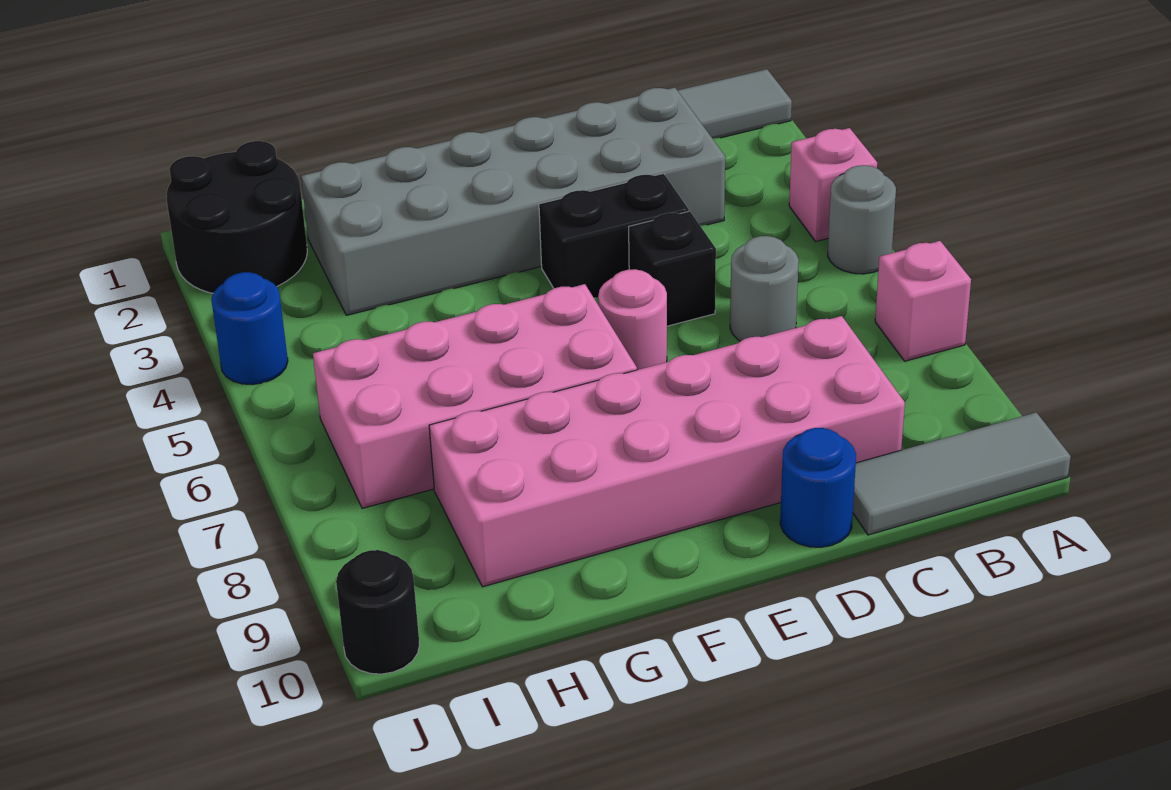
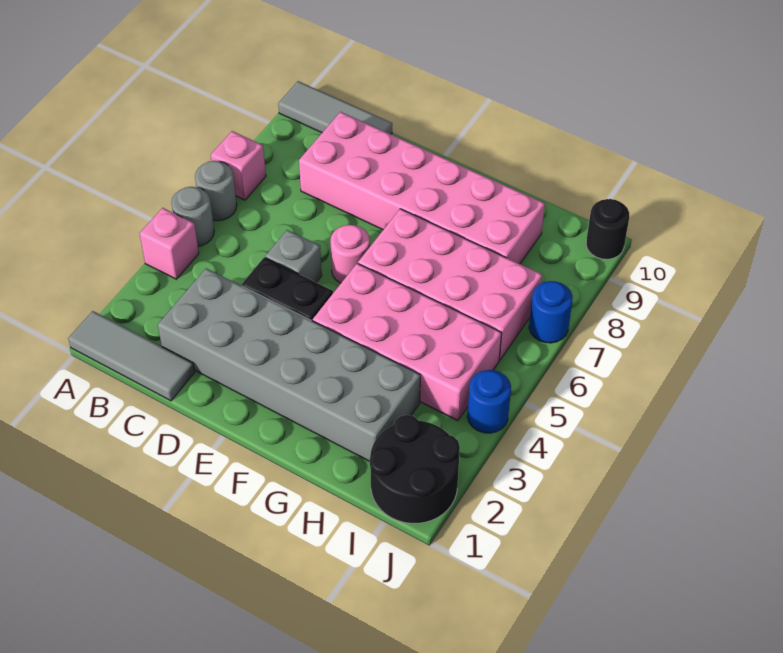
grey round brick C6 level 1 -> grey round brick A6 level 1
black brick D5 level 1 -> grey brick D5 level 1
blue round brick D10 level 1 -> blue round brick J7 level 1
none -> pink brick F4:I5 level 1

